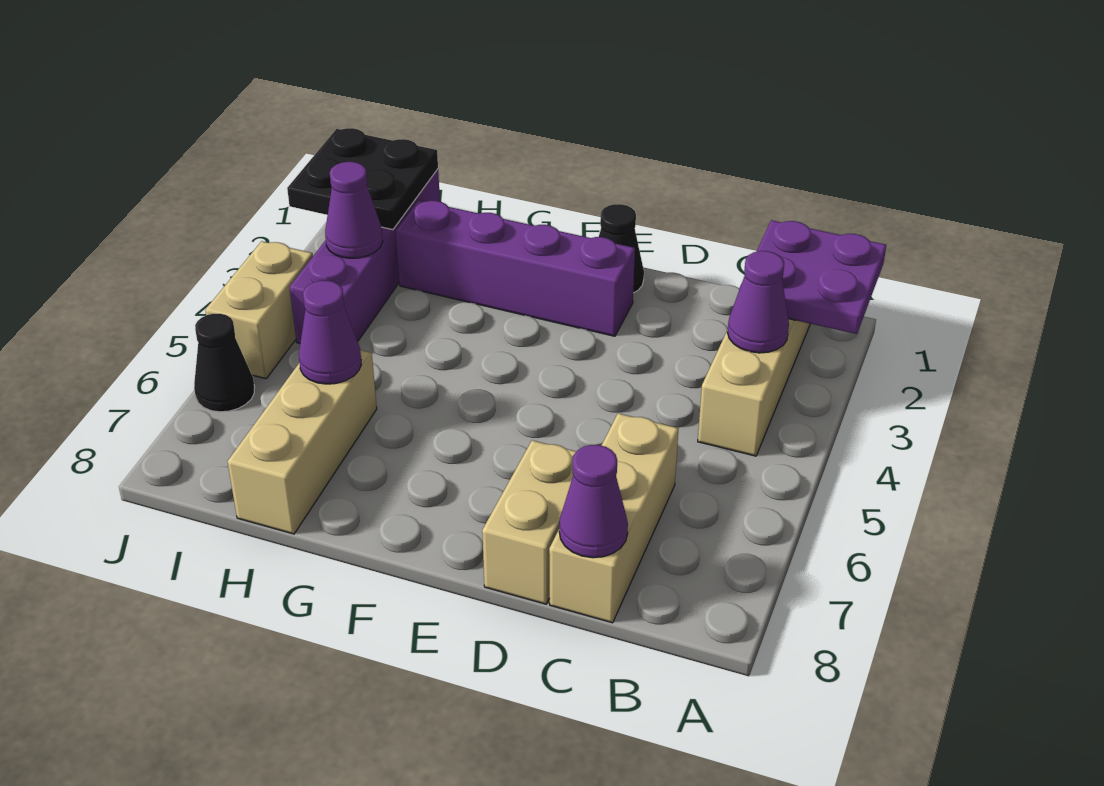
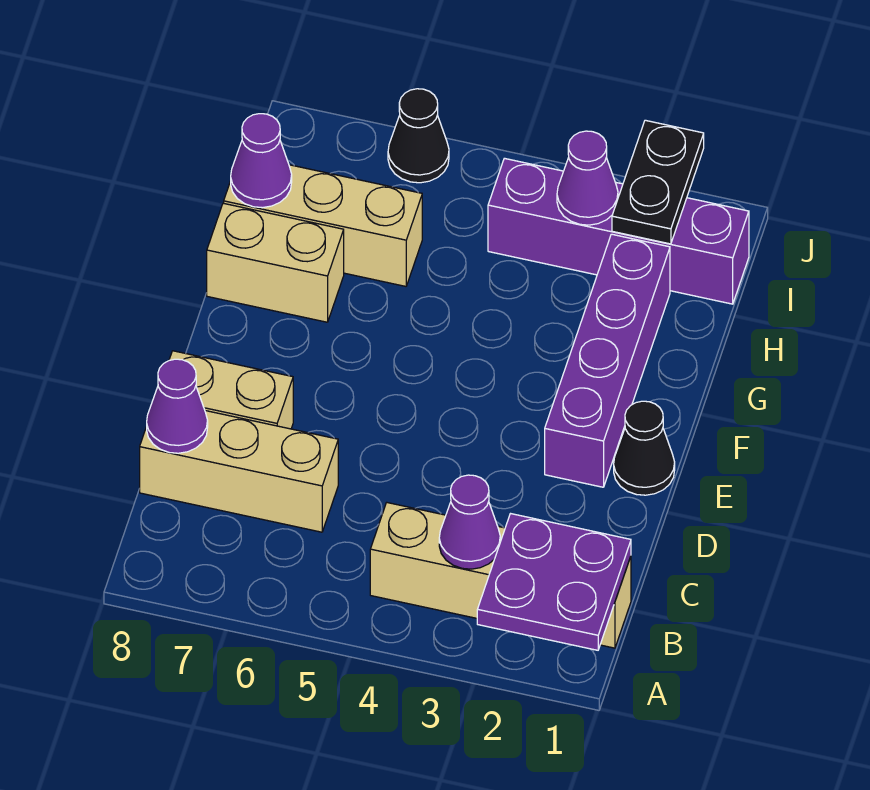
purple cone H6 level 2 -> purple cone H8 level 2
black plate I1:J2 level 2 -> black plate I2:J2 level 2
tan brick J4:J5 level 1 -> tan brick G7:G8 level 1

